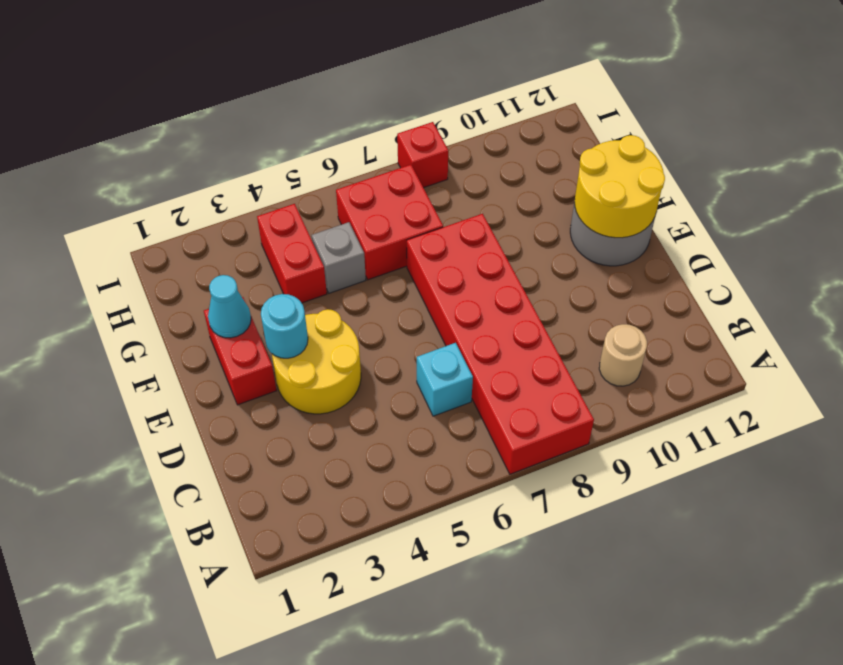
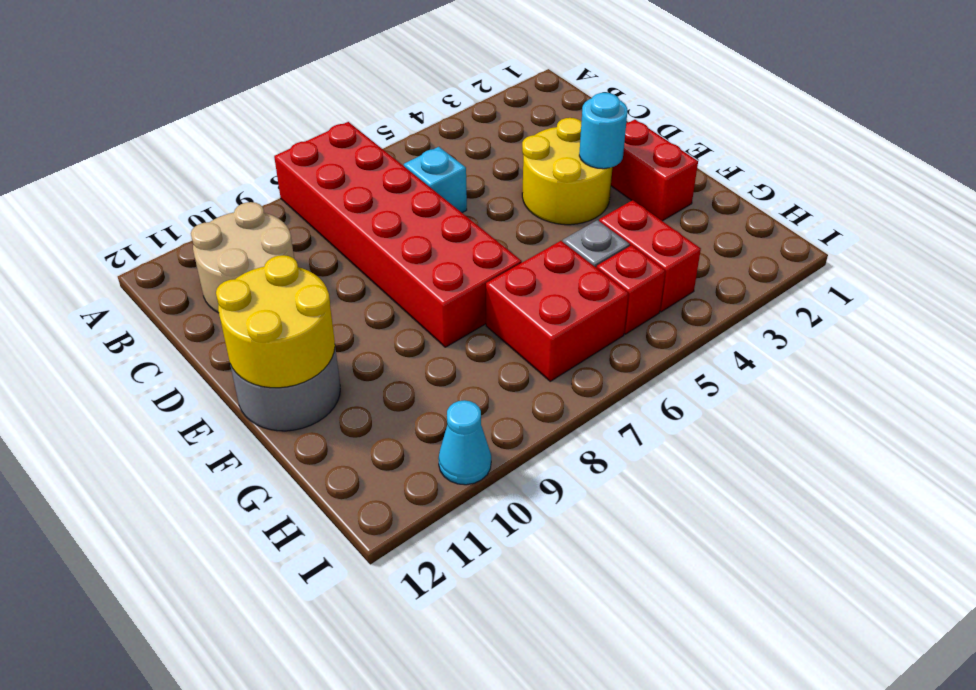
tan round brick B10 level 1 -> tan round brick B10:C11 level 1
cyan cone F2 level 2 -> cyan cone I10 level 1
red brick I8 level 1 -> red brick H5 level 1

